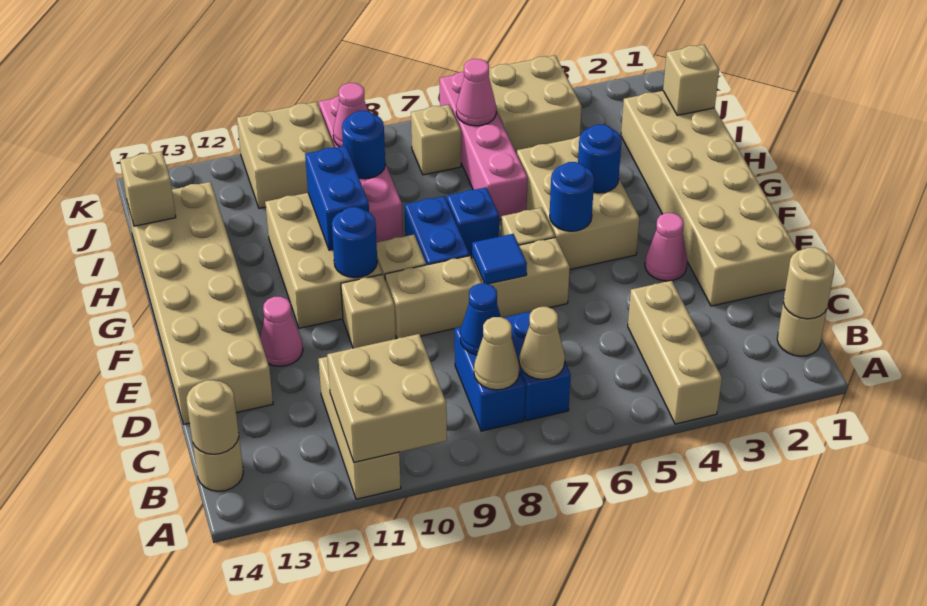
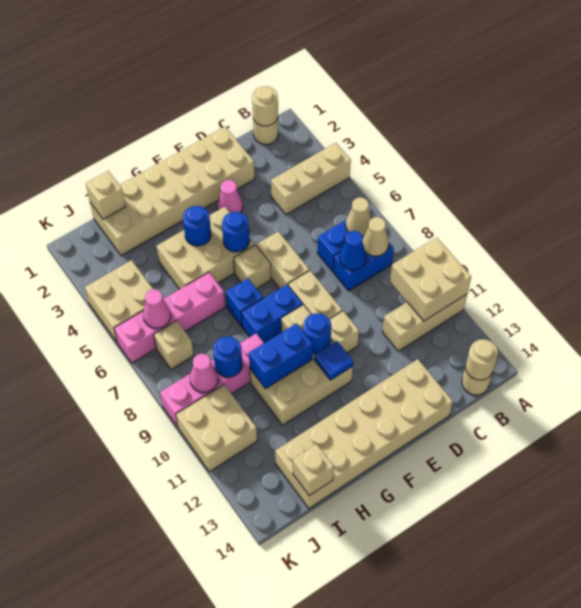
blue tile E7 level 2 -> blue tile F11 level 2
pink cone E12 level 1 -> none

